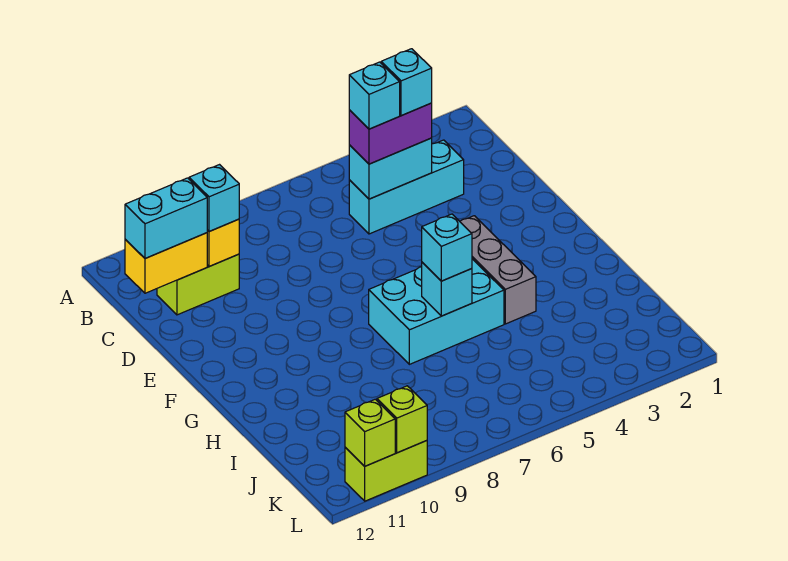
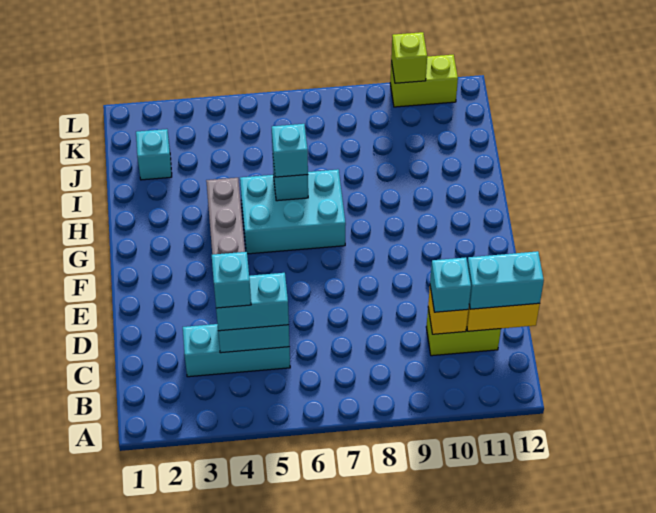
purple brick C4:C5 level 3 -> cyan brick C4:C5 level 3
cyan brick C5 level 4 -> cyan brick J2 level 1
lime brick L11 level 2 -> none

